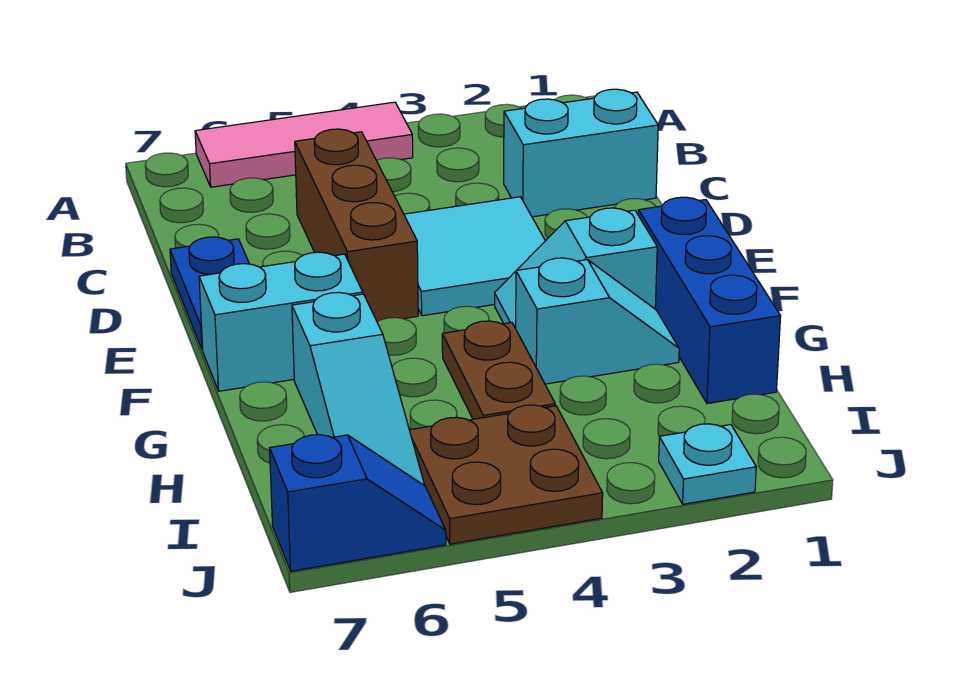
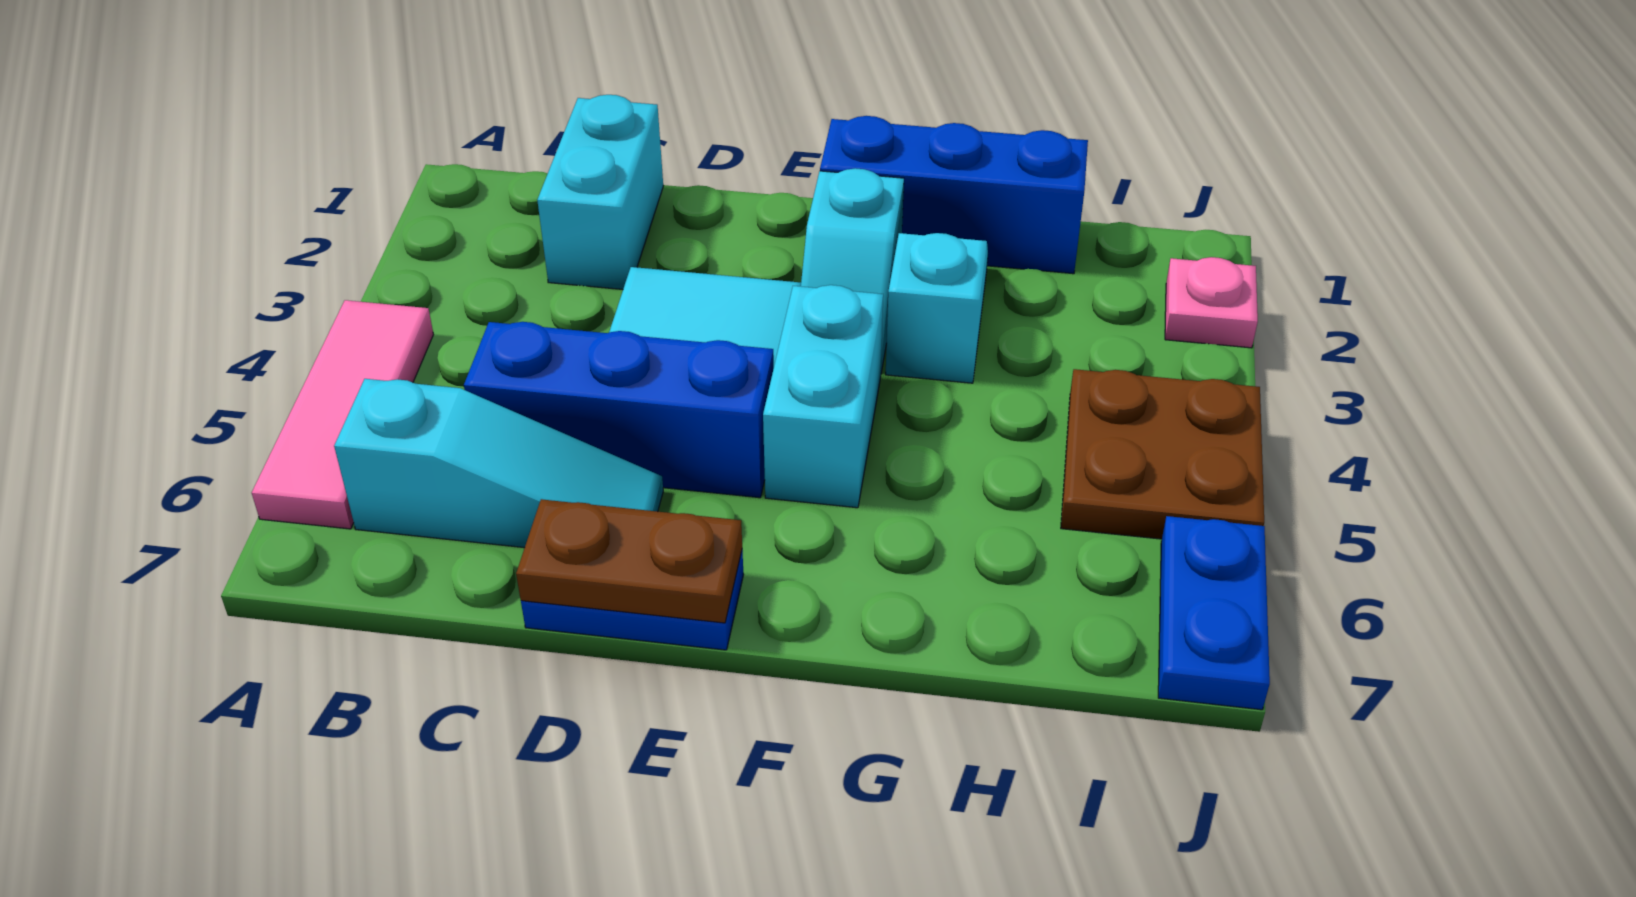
brown brick C5:E5 level 1 -> blue brick C5:E5 level 1
cyan brick F6:F7 level 1 -> cyan brick F4:F5 level 1
brown plate G4:H4 level 1 -> brown plate D7:E7 level 2
cyan slope G6:I6 level 1 top G -> cyan slope B6:D6 level 1 top B
cyan plate J2 level 1 -> pink plate J2 level 1
blue slope J6:J7 level 1 top 7 -> blue plate J6:J7 level 1

